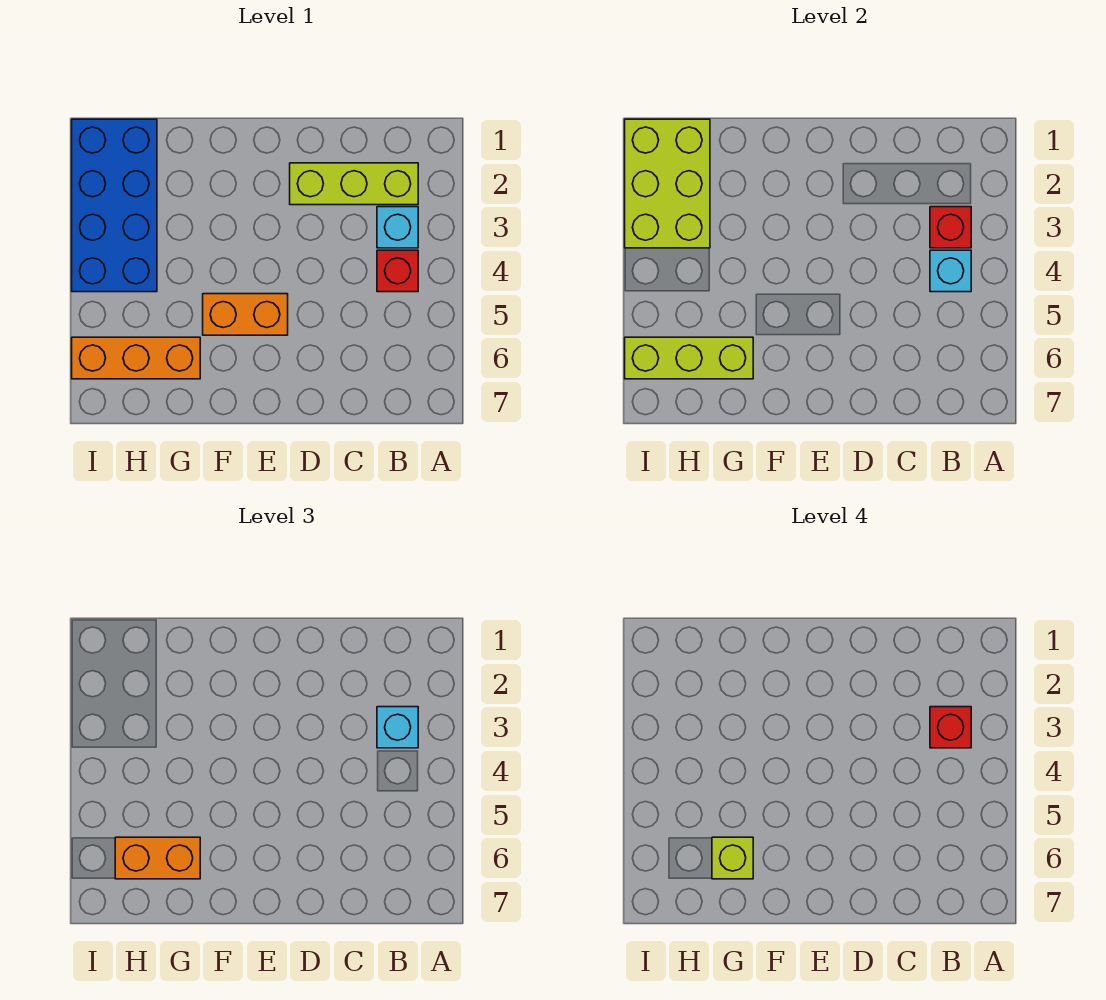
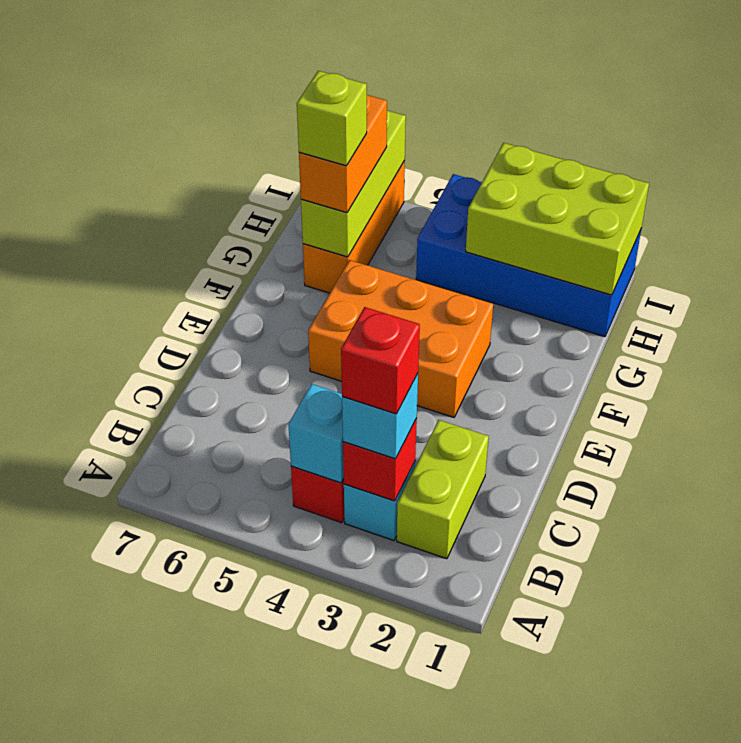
lime brick B2:D2 level 1 -> lime brick B2:C2 level 1
orange brick E5:F5 level 1 -> orange brick E3:F5 level 1

